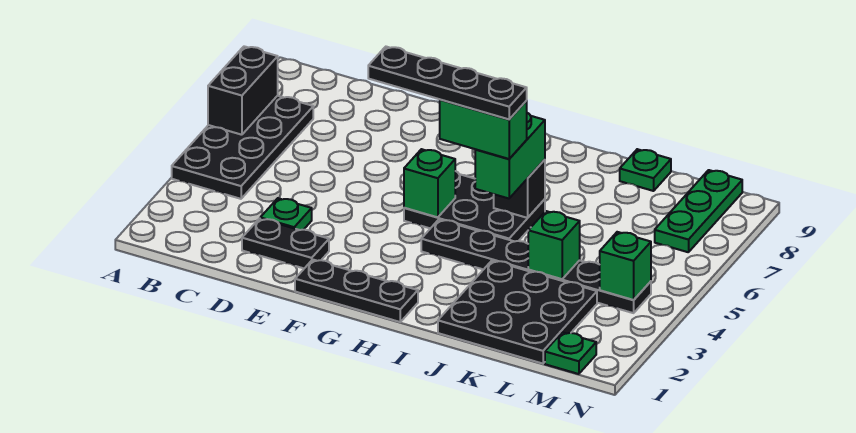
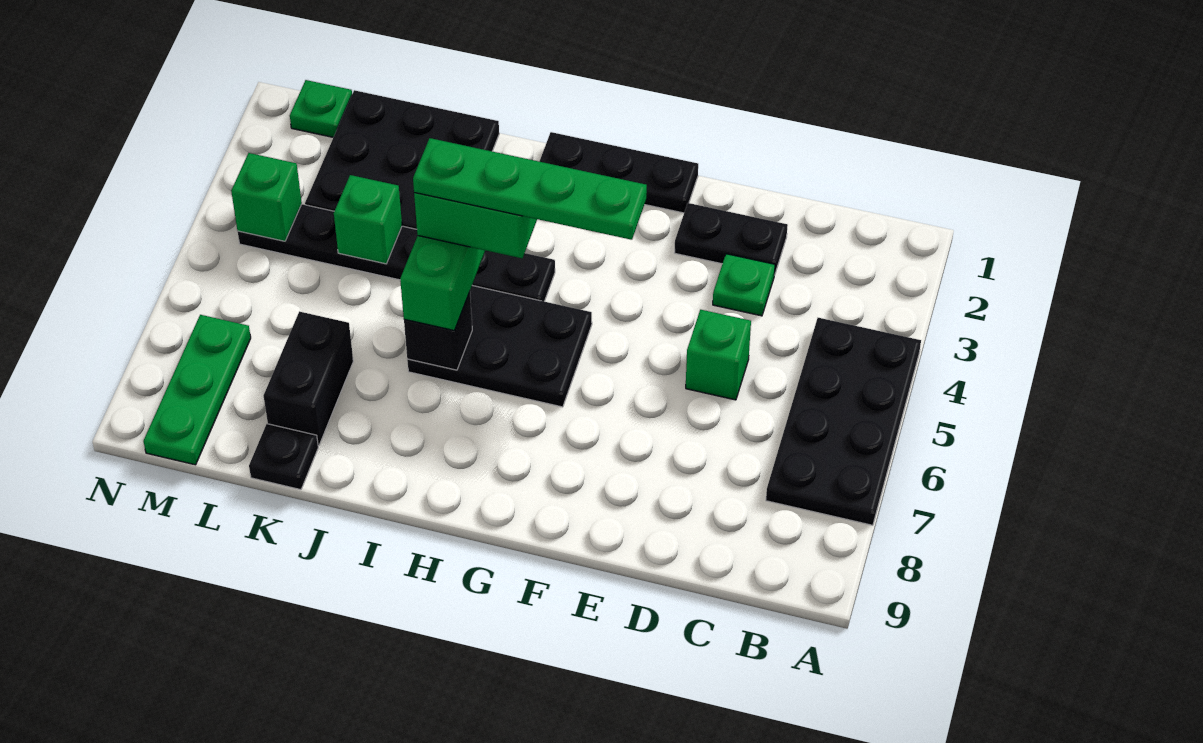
black brick A6:A7 level 2 -> black brick K7:K8 level 1
black plate F5:I5 level 5 -> green plate F5:I5 level 5
green brick G5 level 2 -> green brick D5 level 1
green plate K9 level 1 -> black plate K9 level 1

